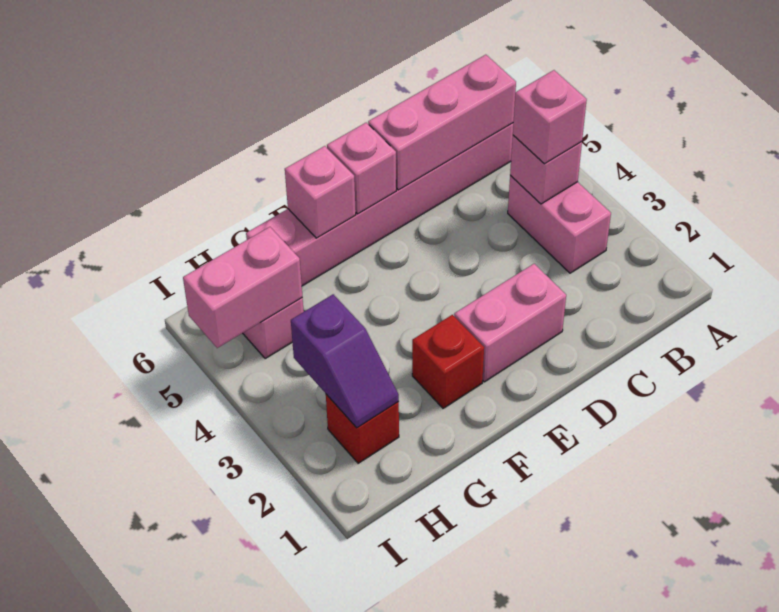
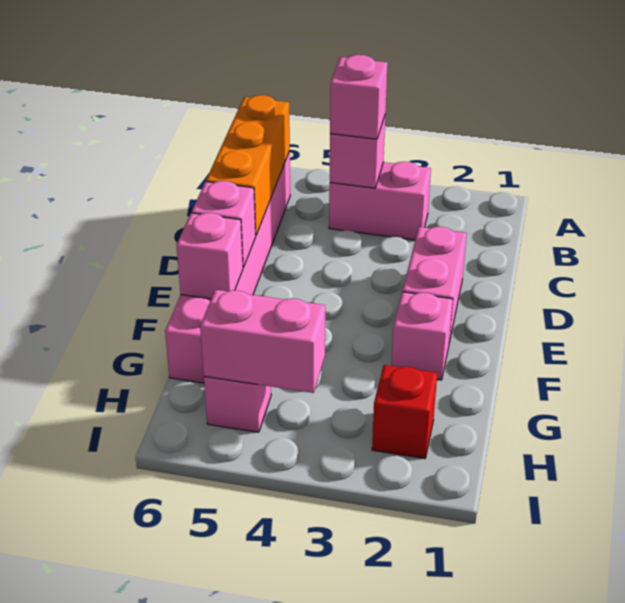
pink brick B6:D6 level 2 -> orange brick B6:D6 level 2
red brick F2 level 1 -> pink brick F2 level 1
purple slope H2:H3 level 2 top 3 -> none
pink brick H5:I5 level 2 -> pink brick H4:H5 level 2

